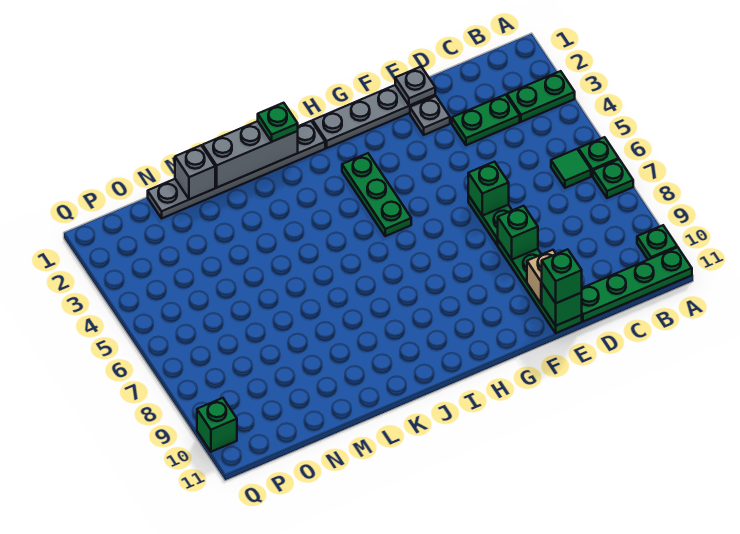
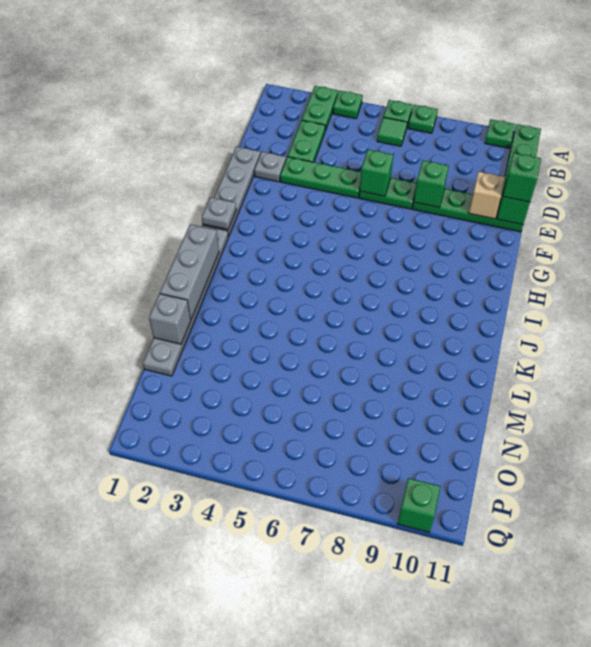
grey plate E1 level 2 -> grey plate H1 level 2
green plate H3:H5 level 1 -> green plate E3:E5 level 1
green plate J1 level 3 -> green plate A4 level 1

